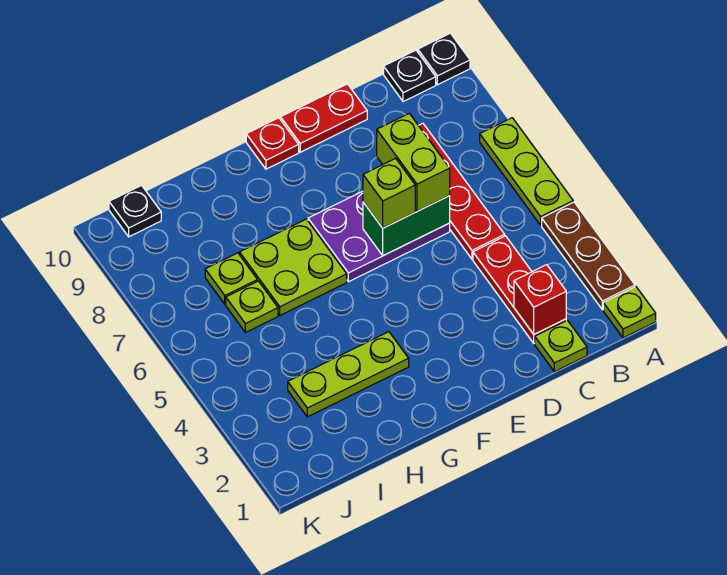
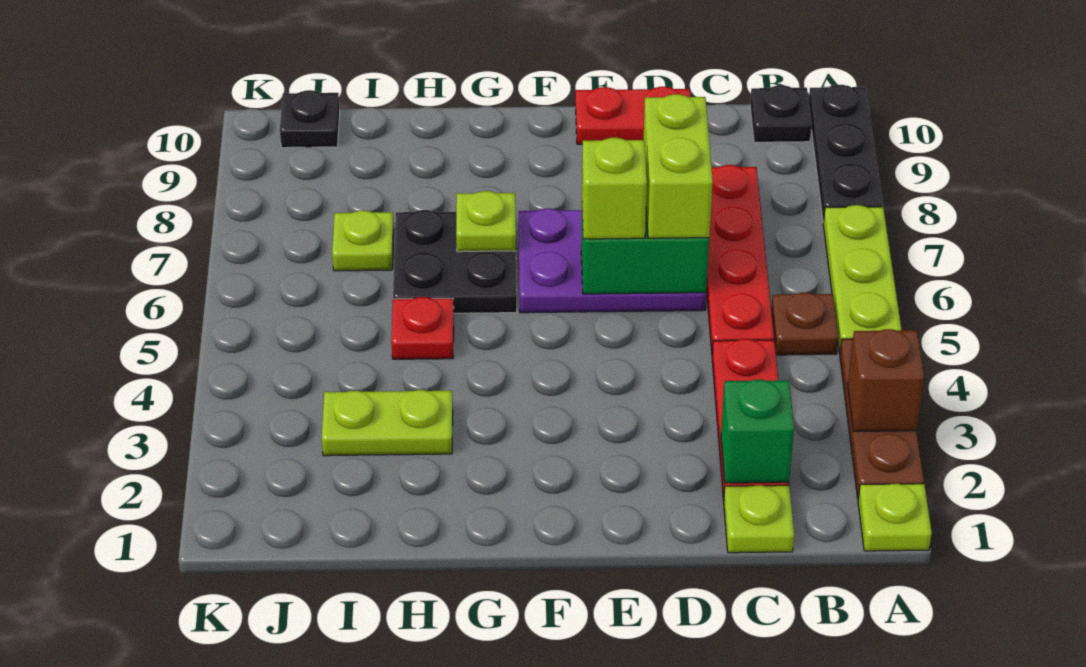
none -> brown brick A3 level 2
black plate A10 level 1 -> black plate A8:A10 level 1
none -> brown plate B5 level 1
red brick C2 level 2 -> green brick C2 level 2
red plate F10 level 1 -> red plate H5 level 1
lime plate G3:I3 level 1 -> lime plate H3:I3 level 1
lime plate G6:H7 level 1 -> black plate G6:H7 level 1
lime plate I6 level 1 -> lime plate G7 level 2

